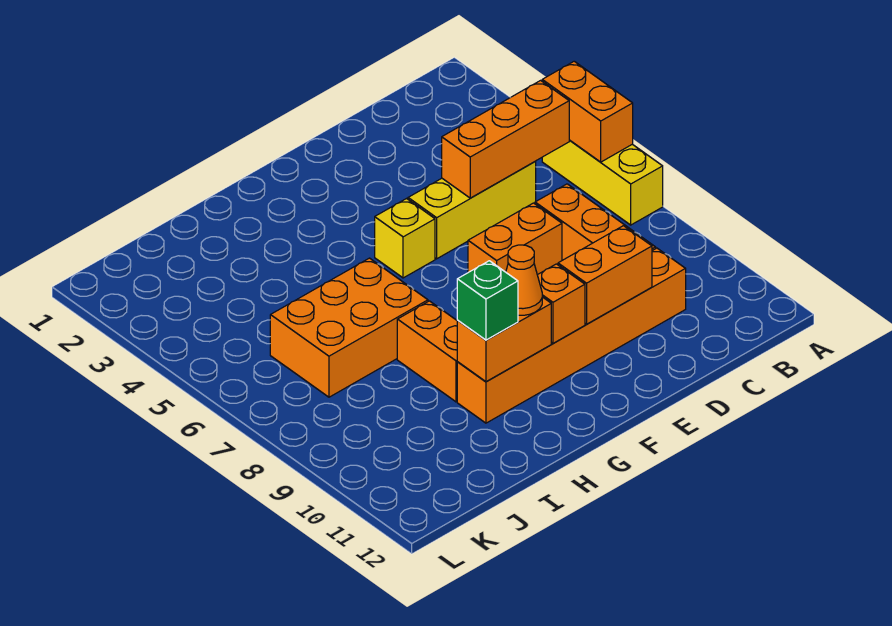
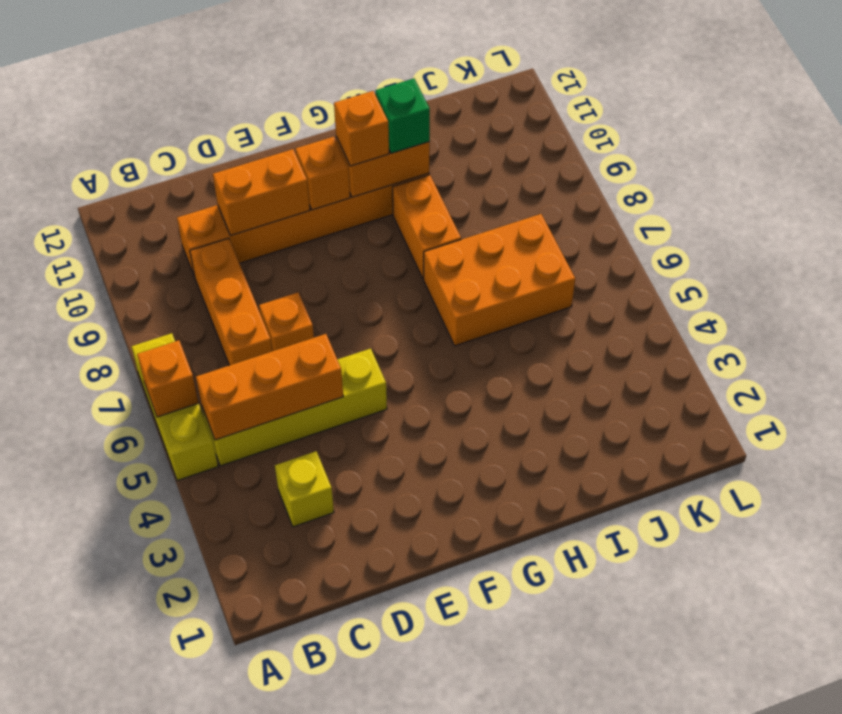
orange brick A5:A6 level 2 -> orange brick A6 level 2
yellow brick C5:E5 level 1 -> yellow brick B5:E5 level 1
orange brick D7:E7 level 1 -> orange brick D7 level 1
yellow brick F5 level 1 -> yellow brick C3 level 1
orange cone G10 level 3 -> orange brick G10 level 3

